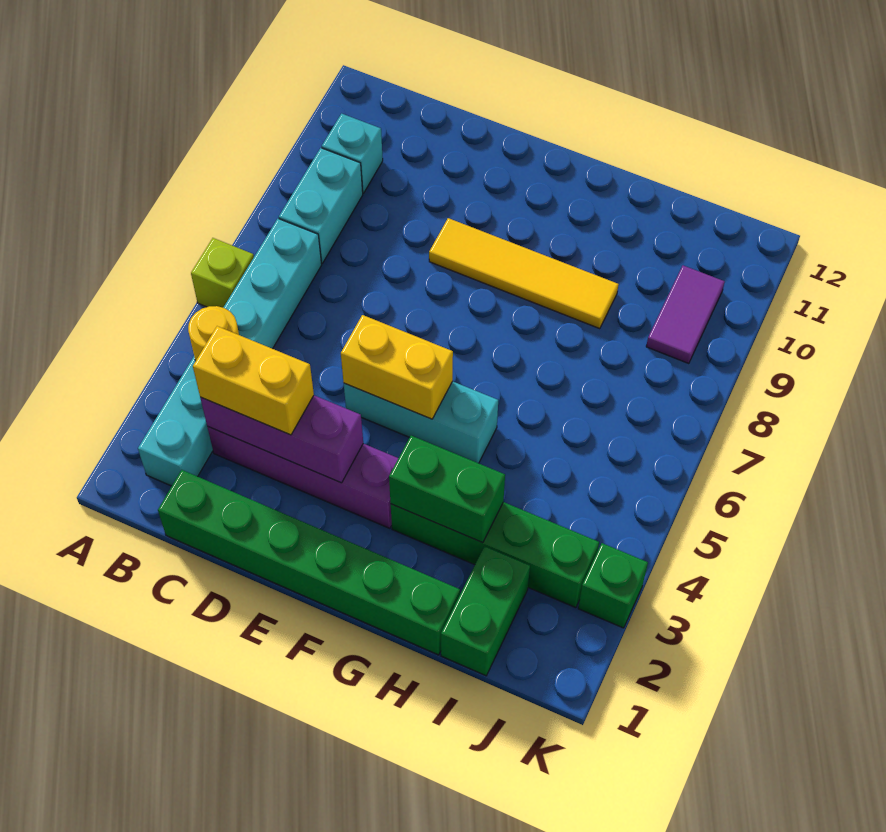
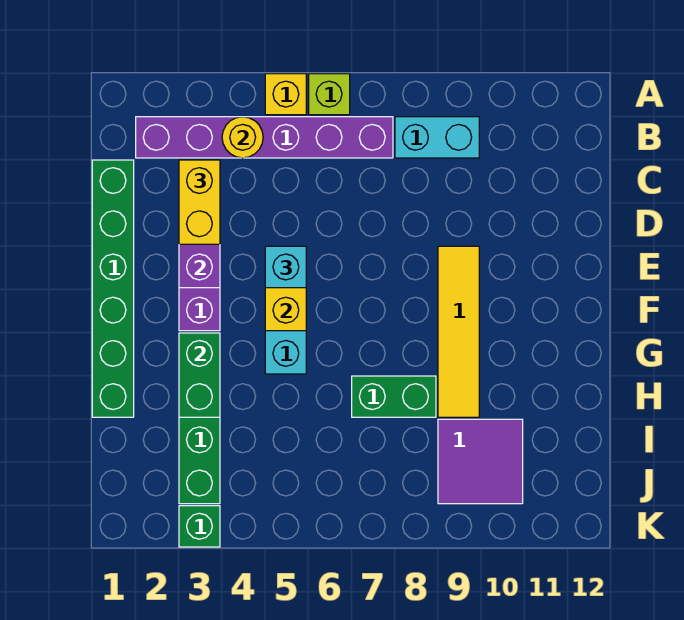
none -> yellow brick A5 level 1
cyan brick B2:B7 level 1 -> purple brick B2:B7 level 1
cyan brick B10 level 1 -> cyan brick E5 level 3
green brick I1:I2 level 1 -> green brick H7:H8 level 1
purple tile J9:J10 level 1 -> purple tile I9:J10 level 1

